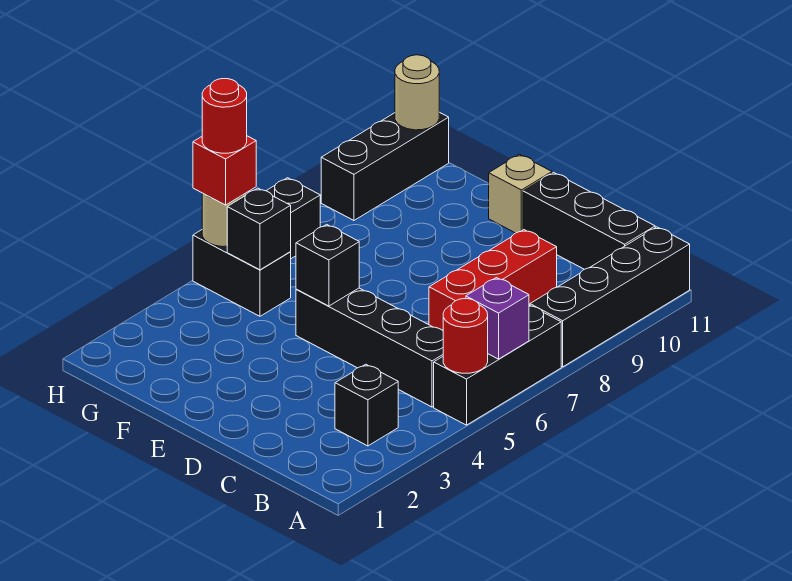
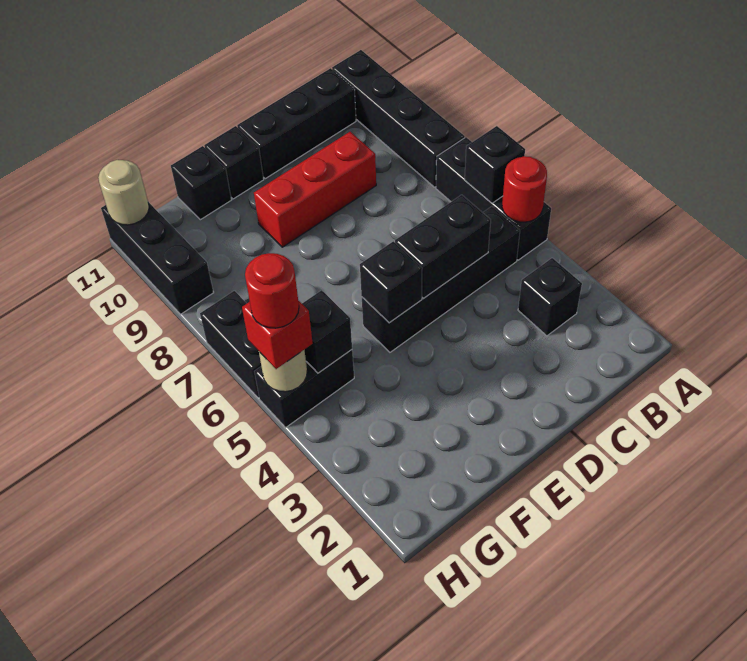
purple brick A6 level 2 -> black brick A6 level 2
none -> black brick C5:D5 level 2
red brick C7:C9 level 1 -> red brick C9:E9 level 1
tan brick E11 level 1 -> black brick E11 level 1
none -> black brick F11 level 1

